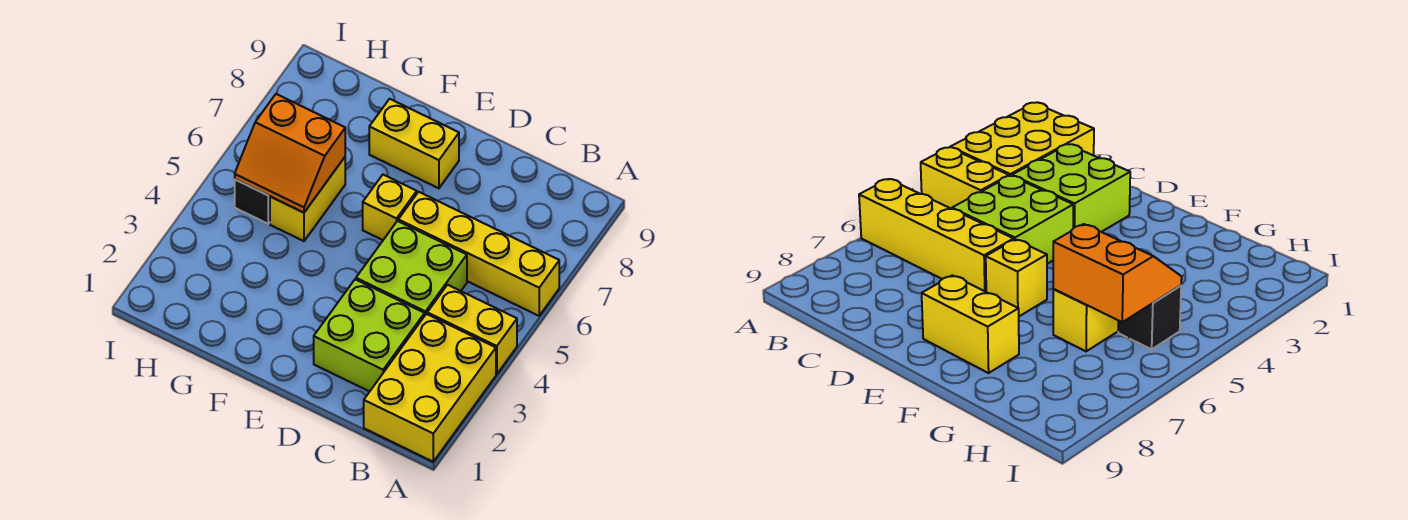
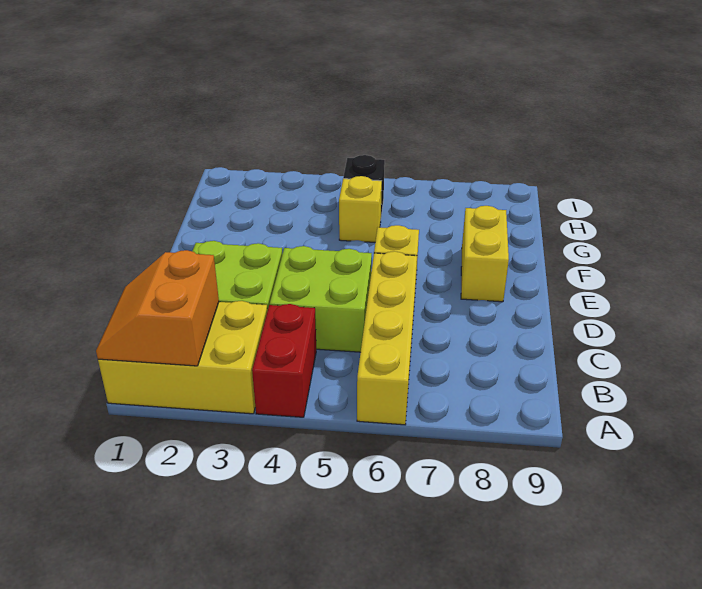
yellow brick A4:B4 level 1 -> red brick A4:B4 level 1
yellow brick G5:G6 level 1 -> yellow brick G5 level 1
orange slope G5:H6 level 2 top 6 -> orange slope A1:B2 level 2 top 2

